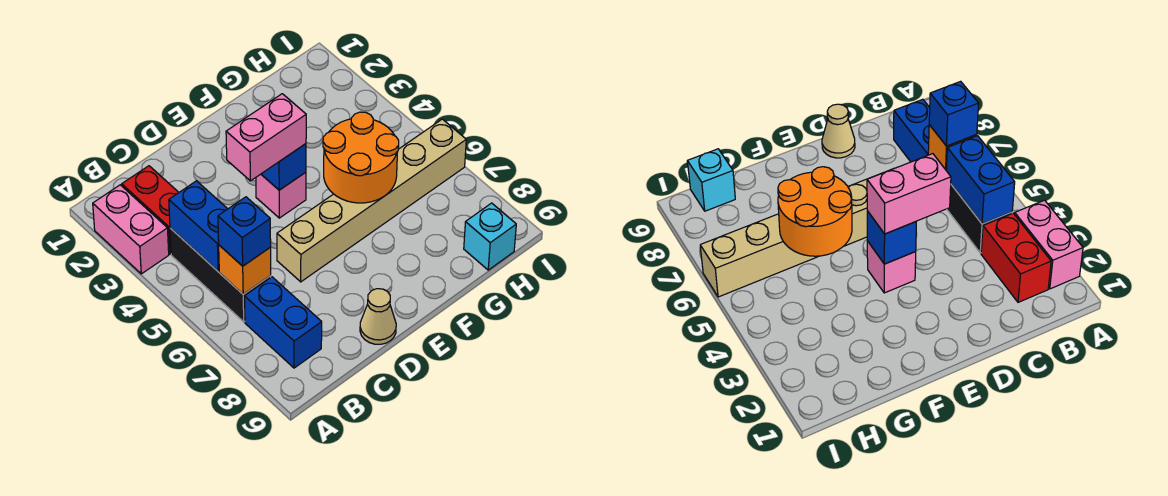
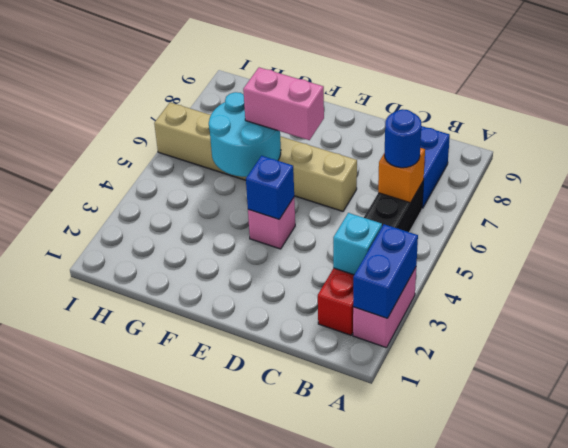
blue brick B4:B5 level 2 -> blue brick A2:A3 level 2
blue brick B6 level 3 -> blue round brick B6 level 3
pink brick D4:E4 level 3 -> pink brick E6:F6 level 3
tan cone D9 level 1 -> none
orange round brick F5:G6 level 2 -> cyan round brick F5:G6 level 2
cyan brick H9 level 1 -> cyan brick B3 level 2

